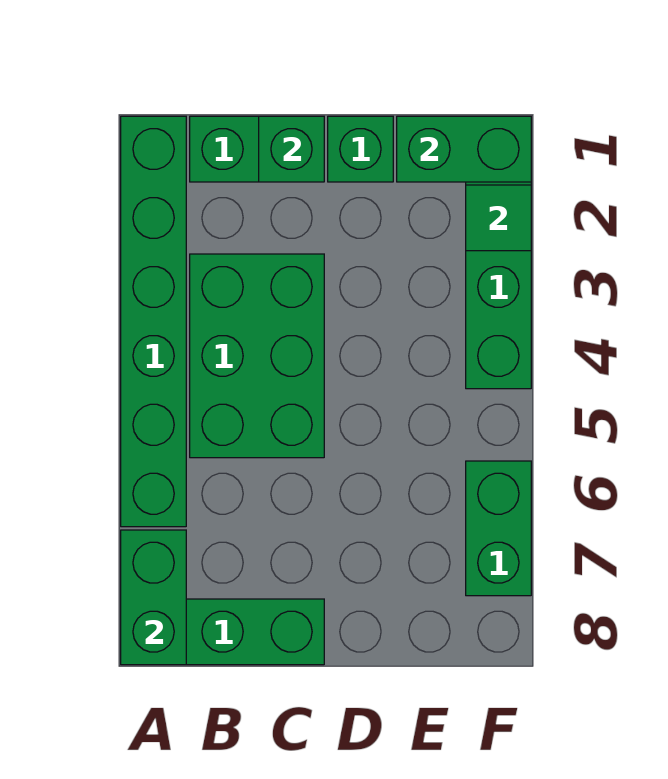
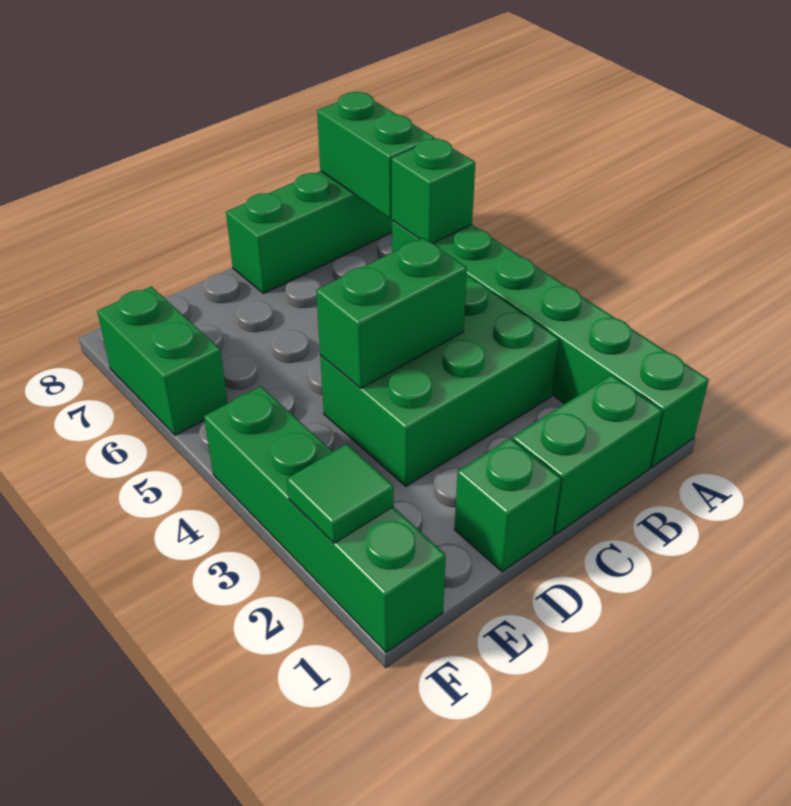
green brick B3:C5 level 1 -> green brick B3:D4 level 1
green brick C1 level 2 -> green brick A6 level 2
green brick E1:F1 level 2 -> green brick C4:D4 level 2

